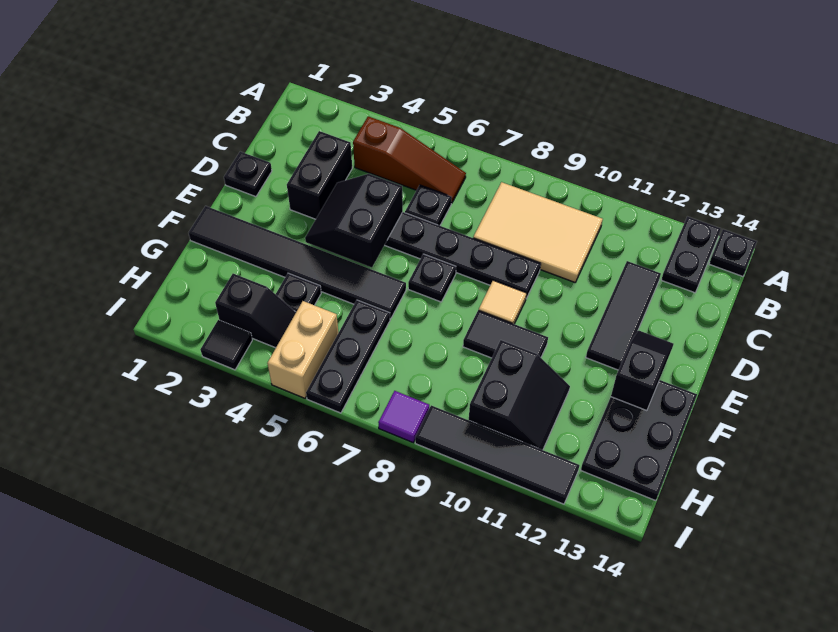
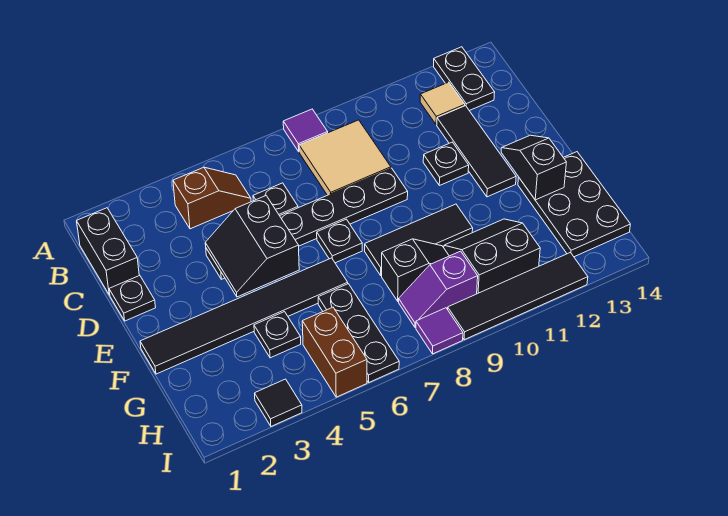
none -> purple tile A8 level 1
black plate A14 level 1 -> black plate D11 level 1
brown slope B4:B6 level 1 top 4 -> brown slope B4:B5 level 1 top 4
tan tile B8:C10 level 1 -> tan tile B8:C9 level 1
black brick C3:D3 level 1 -> black brick B1:C1 level 1
tan tile E9 level 1 -> tan tile B12 level 1
black tile F9:F10 level 1 -> black tile F8:F10 level 1
black slope G10:H11 level 1 top 10 -> black slope G10:H11 level 1 top H
black slope H3:H4 level 1 top 3 -> black slope G8:G9 level 1 top 8
tan brick H5:I5 level 1 -> brown brick H5:I5 level 1
none -> purple slope H8:H9 level 1 top 9

